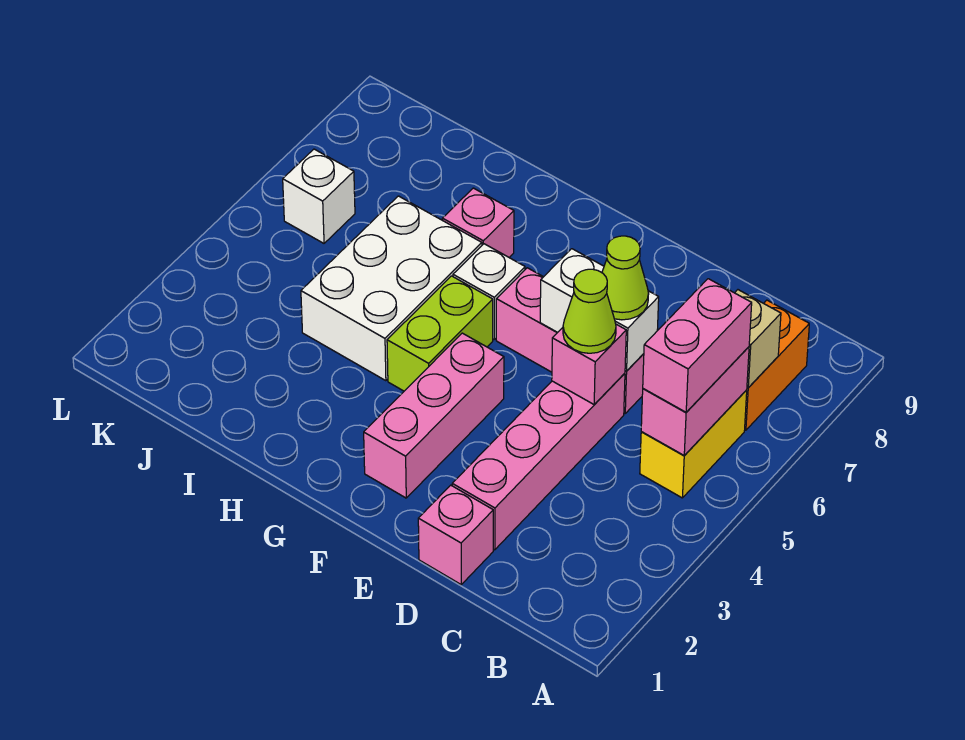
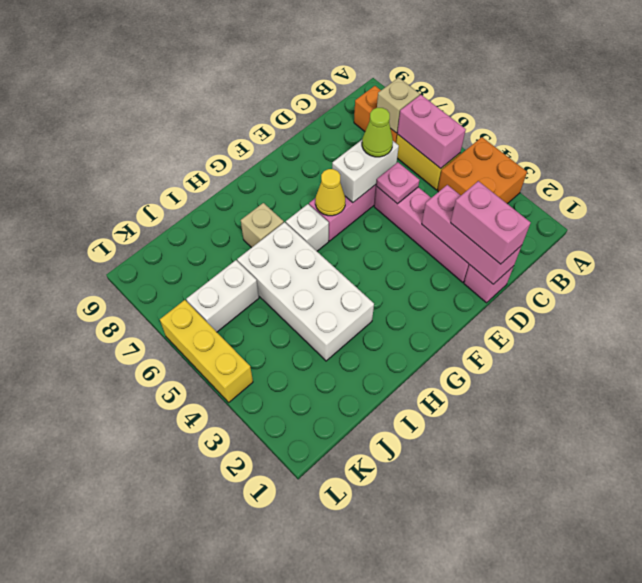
none -> orange brick A3:B4 level 1
pink brick B5:B6 level 3 -> pink brick D1:D2 level 3
pink brick D5 level 2 -> pink plate D5 level 2
lime cone D5 level 3 -> none
pink brick F2:F4 level 1 -> pink brick D1:D3 level 2
none -> yellow cone F6 level 2
lime brick G4:G5 level 1 -> none
white brick H4:I6 level 1 -> white brick H3:I6 level 1
pink brick H7 level 1 -> tan brick H7 level 1
white brick K6 level 1 -> white brick J6:K6 level 1
none -> yellow brick L4:L6 level 1

